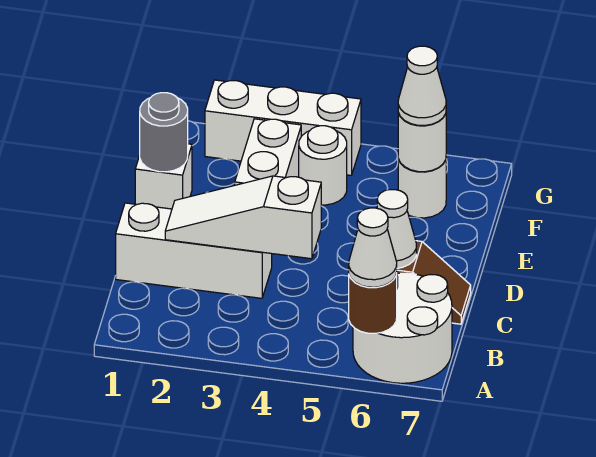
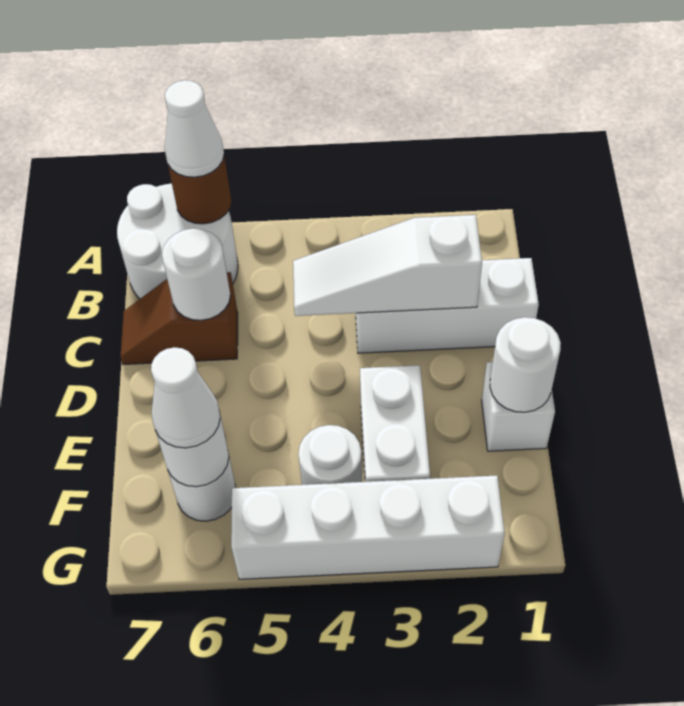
white slope C2:C4 level 2 top 4 -> white slope C2:C4 level 2 top 2
white cone C6 level 2 -> white round brick C6 level 2
grey round brick E1 level 2 -> white round brick E1 level 2
white brick G2:G4 level 1 -> white brick G2:G5 level 1

